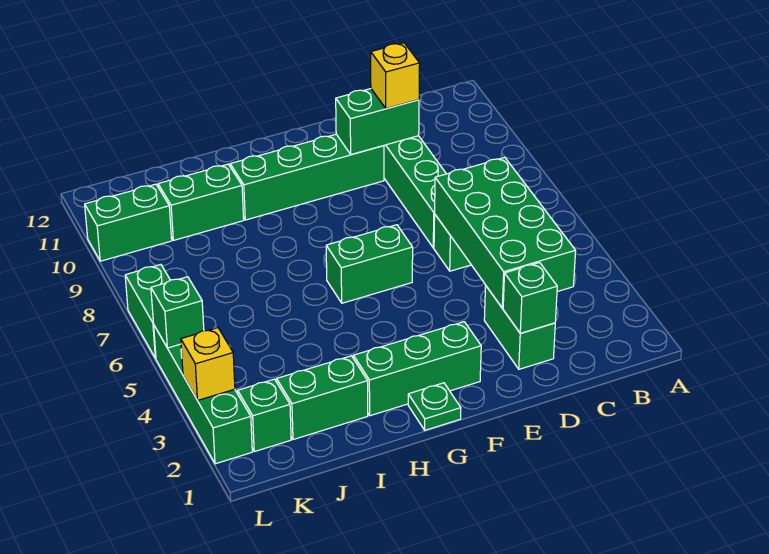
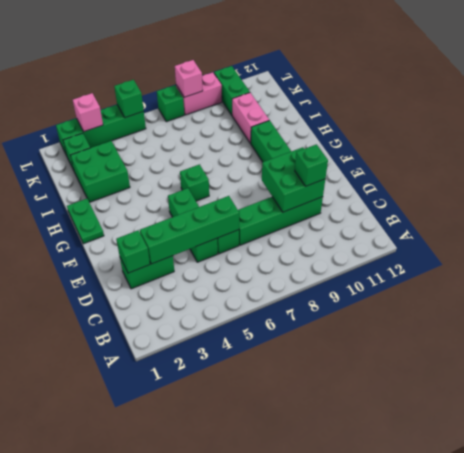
green brick C3:D6 level 2 -> green brick D3:D6 level 2
green brick D10:E10 level 2 -> green brick D9:E10 level 2
yellow brick D10 level 3 -> green brick D10 level 3
green brick F2:H2 level 1 -> green brick D5:F5 level 1
green brick F6:G6 level 1 -> green brick G6 level 1
green plate G1 level 1 -> green plate G1:H1 level 1
green brick I2:J2 level 1 -> green brick I2:J3 level 1
green brick I10:J10 level 1 -> pink brick I10:J10 level 1
yellow brick L3 level 2 -> pink brick L3 level 2
green brick L6:L7 level 1 -> green brick L7 level 1
none -> pink brick L8:L9 level 1
none -> pink brick L8 level 2

